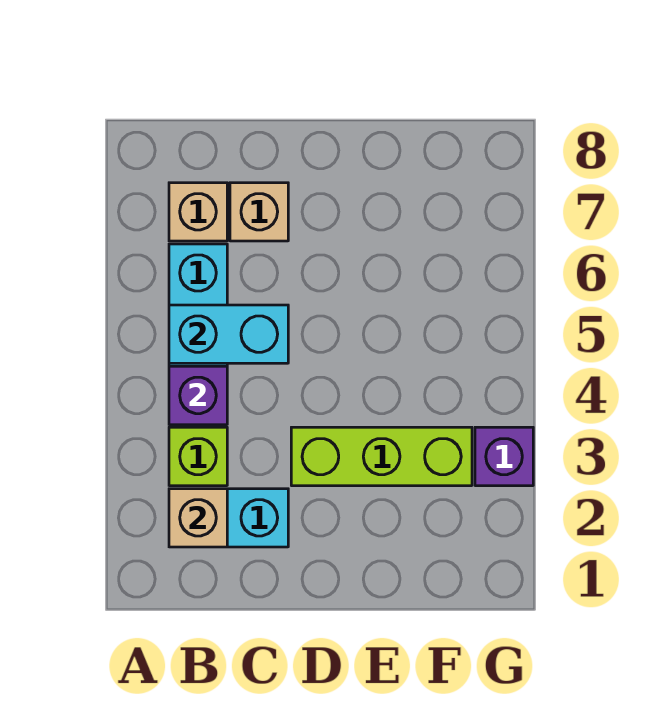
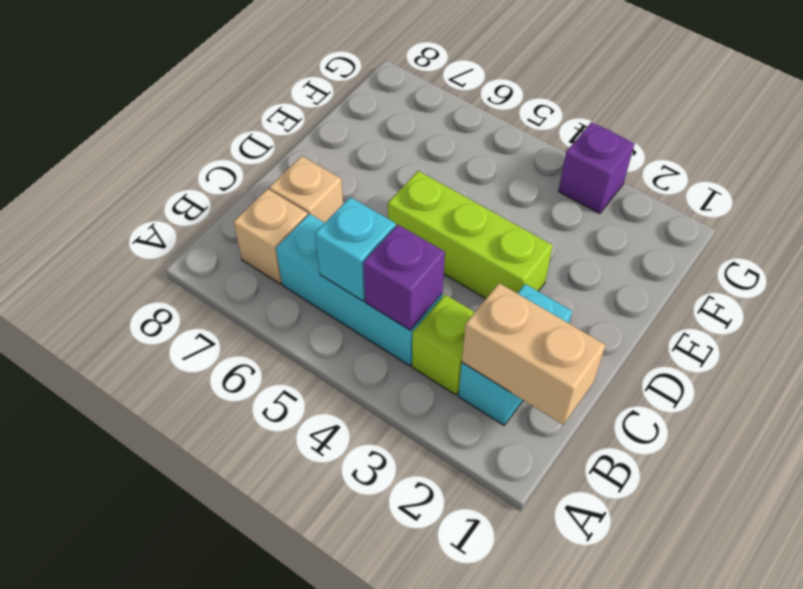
tan brick B2 level 2 -> tan brick B1:B2 level 2
cyan brick B5:C5 level 2 -> cyan brick B5 level 2
lime brick D3:F3 level 1 -> lime brick D3:D5 level 1

